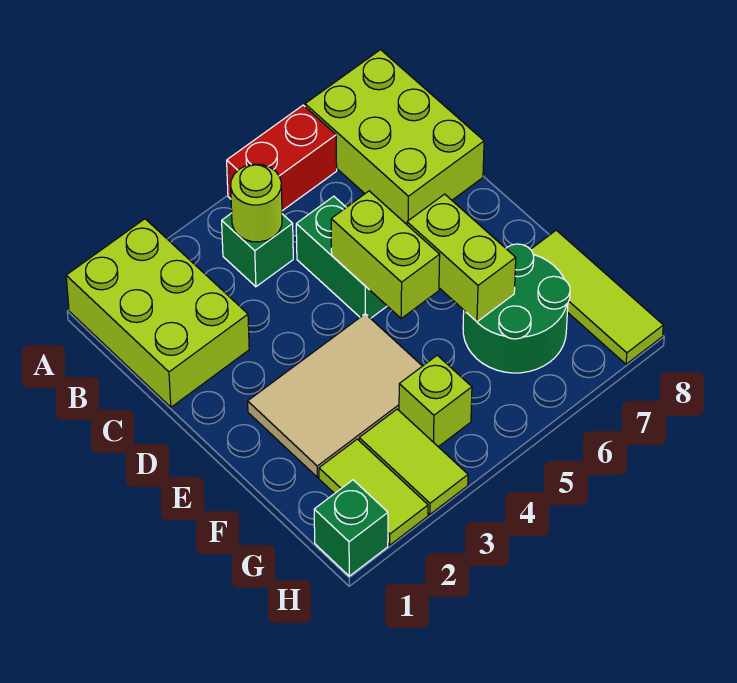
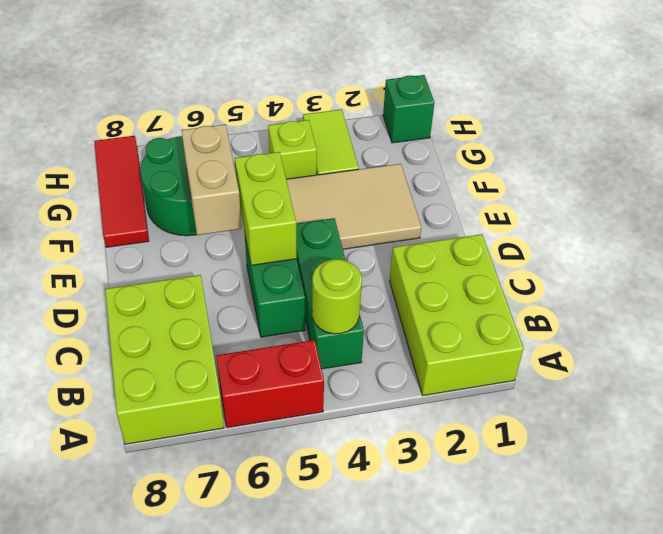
green brick B4 level 1 -> green brick B4:D4 level 1
lime brick E6:F6 level 2 -> tan brick E6:F6 level 2
lime tile F8:H8 level 1 -> red tile F8:H8 level 1
lime tile G2:H2 level 1 -> none

